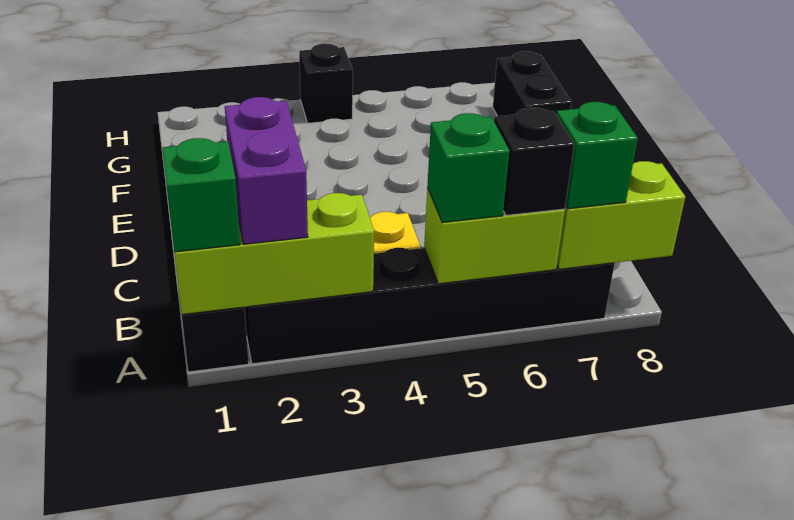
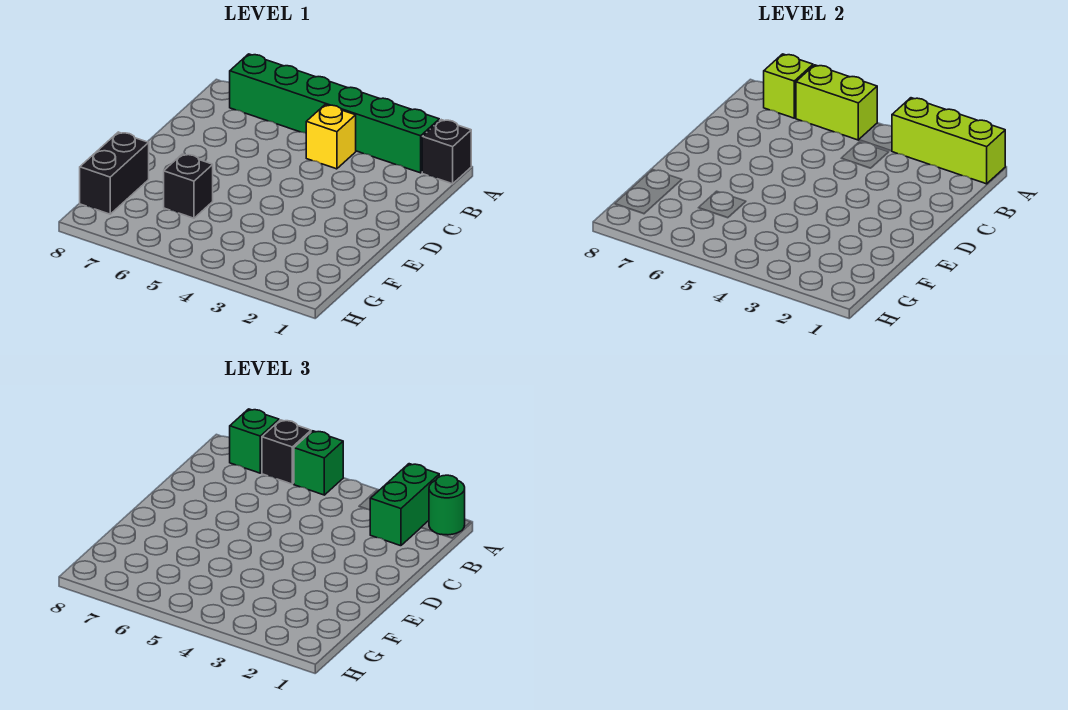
green brick A1 level 3 -> green round brick A1 level 3
black brick A2:A7 level 1 -> green brick A2:A7 level 1
purple brick A2:B2 level 3 -> green brick A2:B2 level 3
lime brick A7:A8 level 2 -> lime brick A7 level 2
black brick H4 level 1 -> black brick F6 level 1

